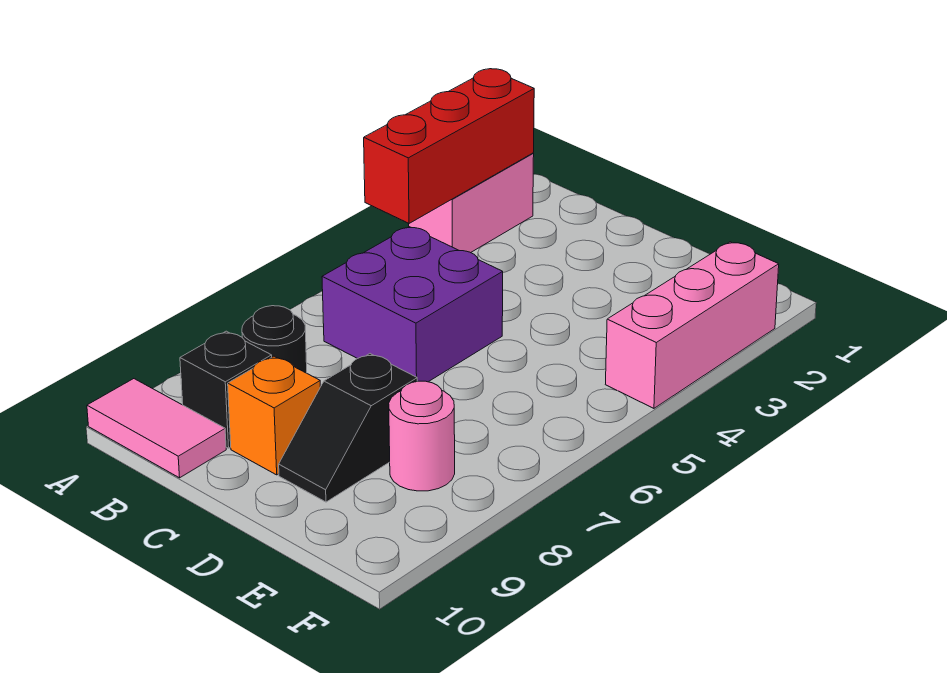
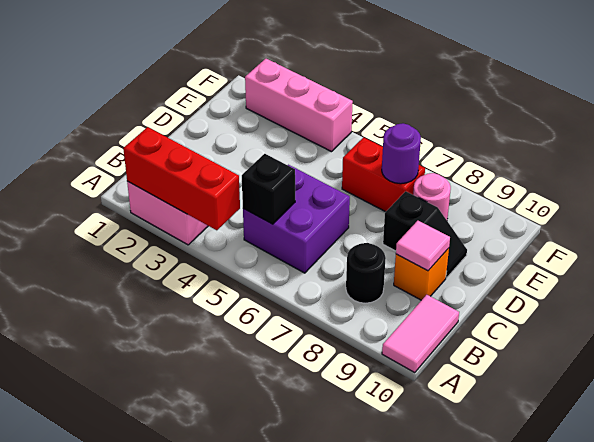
black brick B9 level 1 -> black brick B5 level 2
none -> pink tile C9 level 2
none -> red brick E6:E7 level 1
none -> purple round brick E7 level 2

